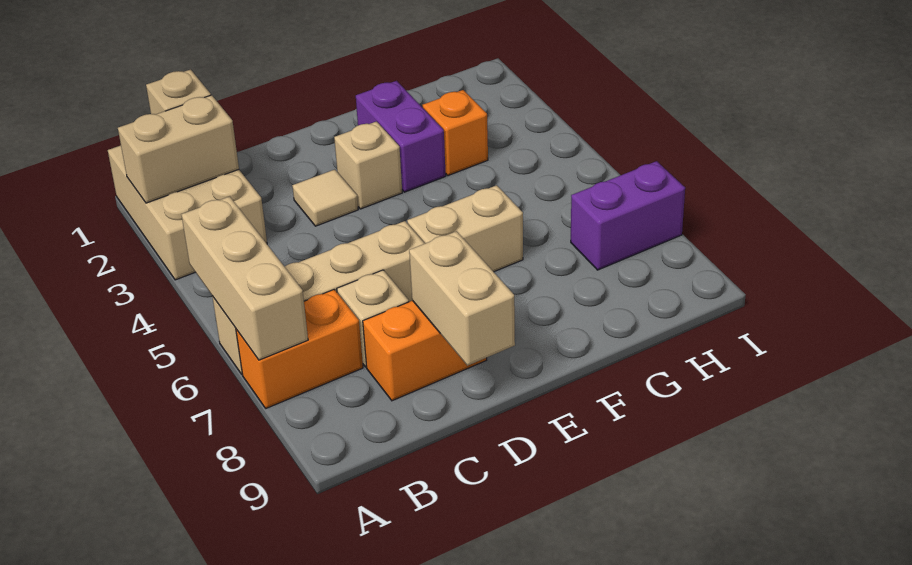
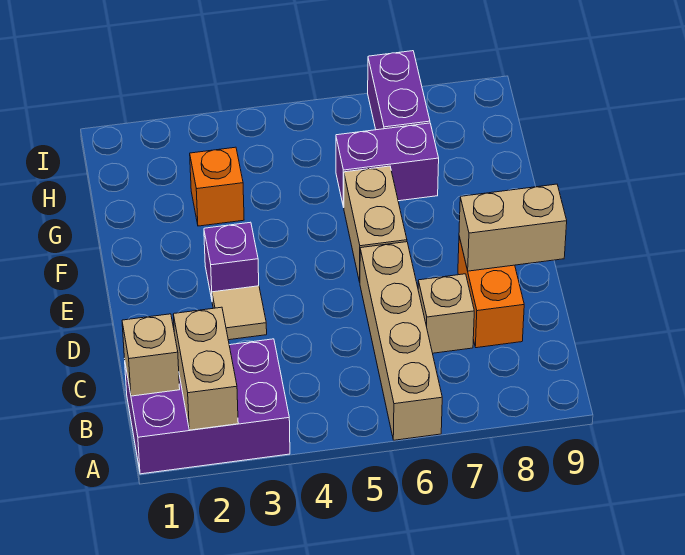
tan brick A1:B3 level 1 -> purple brick A1:B3 level 1
tan brick A5:A7 level 2 -> none
orange brick A7:B7 level 1 -> none
tan brick E3 level 1 -> purple brick E3 level 1
purple brick F2:F3 level 1 -> purple brick G6:G7 level 1

